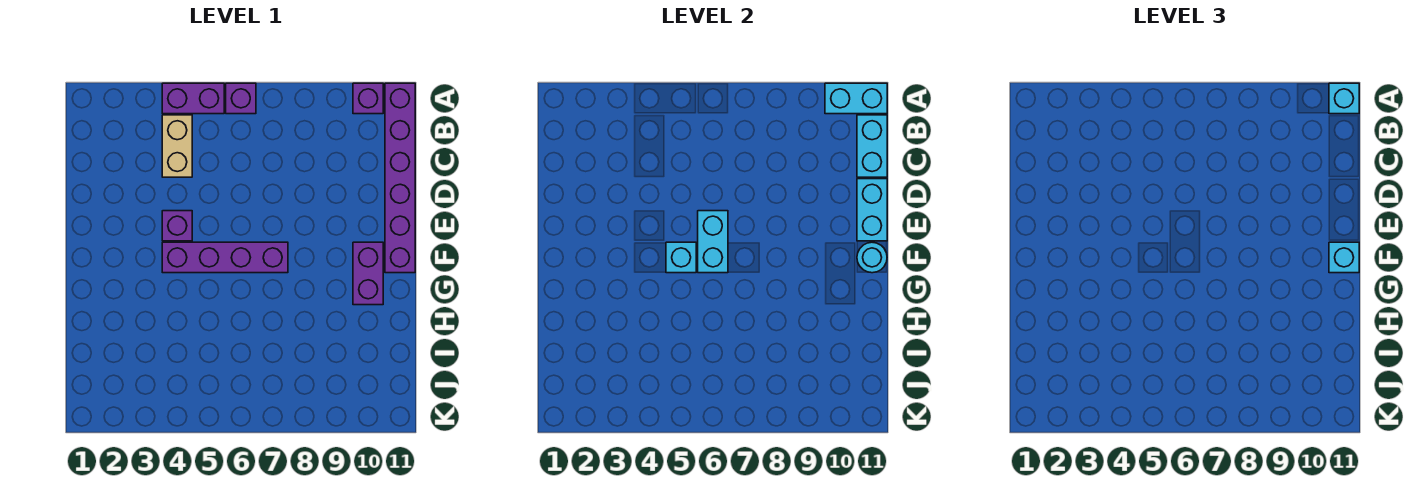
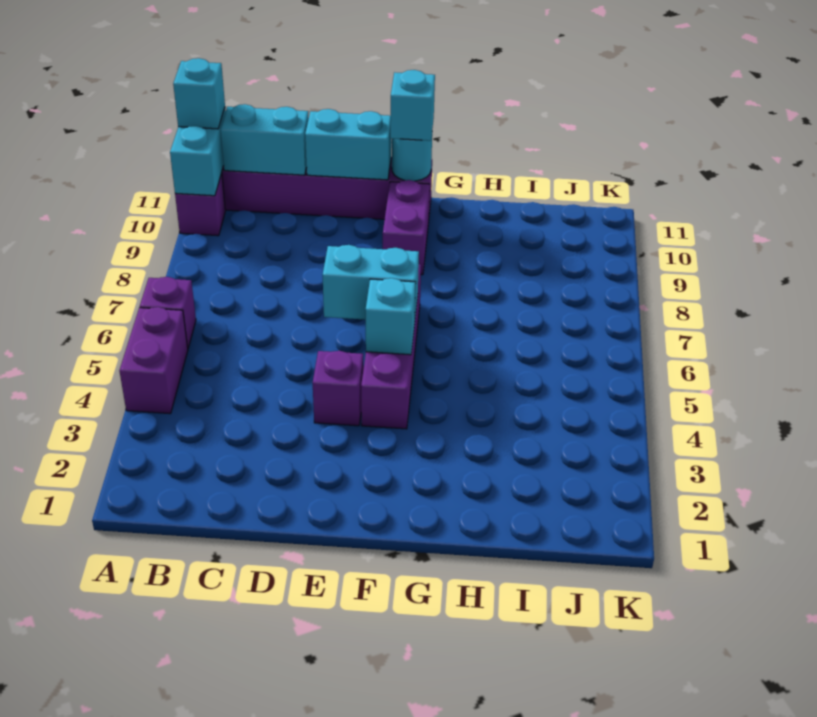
tan brick B4:C4 level 1 -> none
purple brick F10:G10 level 1 -> purple brick F9:F10 level 1

